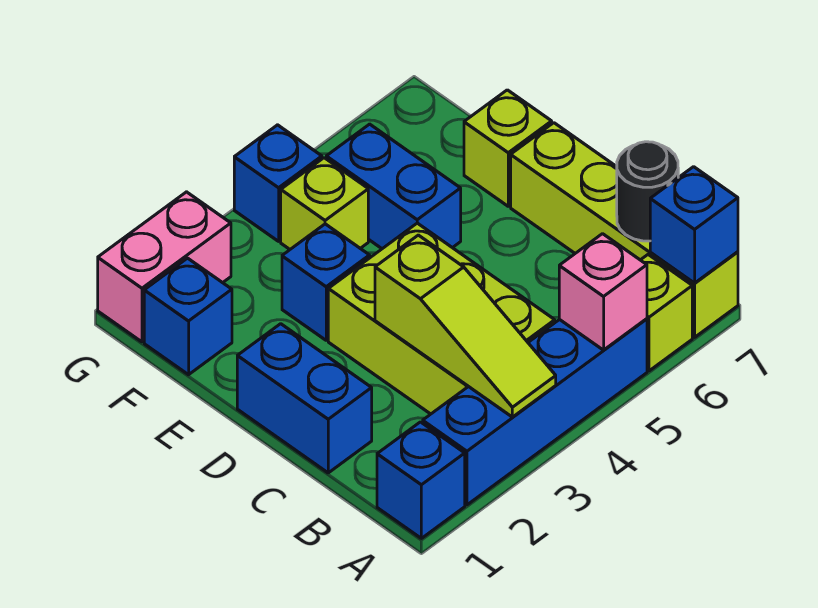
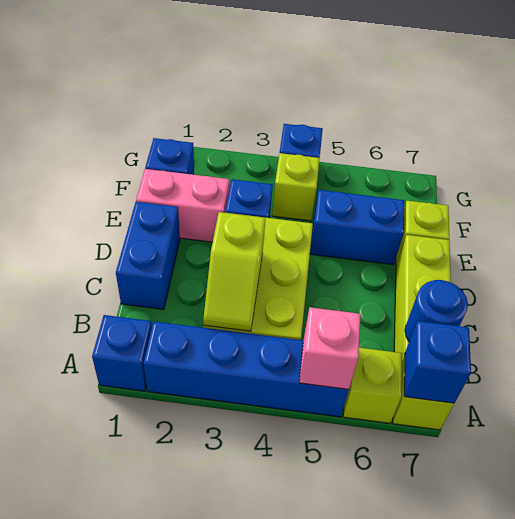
lime slope A3:C3 level 2 top C -> lime slope B3:C3 level 2 top C
black round brick B7 level 2 -> blue round brick B7 level 2
blue brick E5:F5 level 1 -> blue brick E5:E6 level 1
pink brick G1:G2 level 1 -> pink brick E1:E2 level 1

